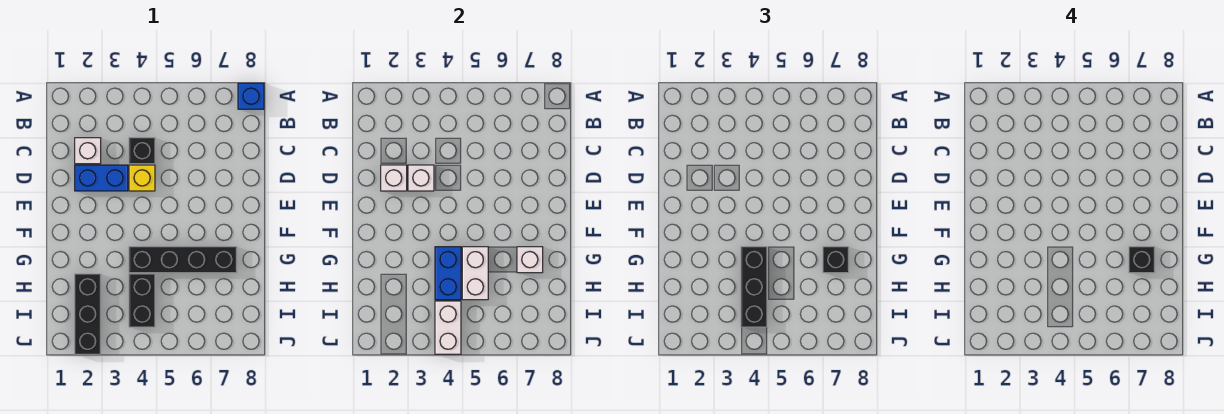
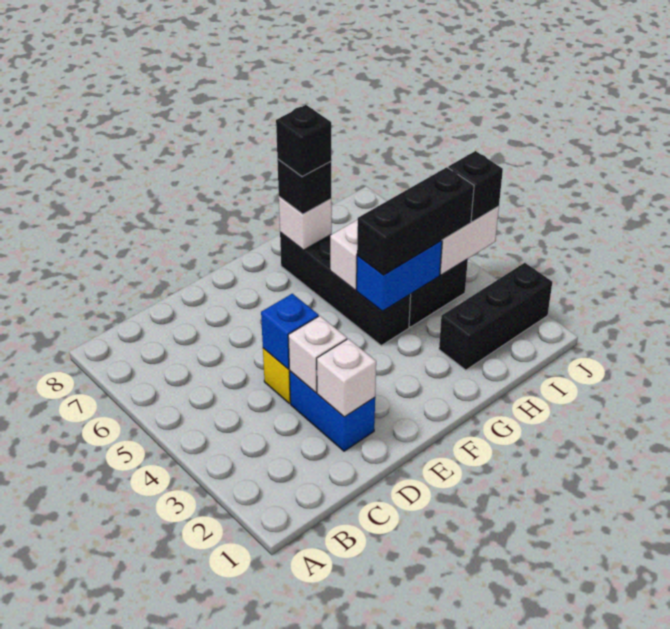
blue brick A8 level 1 -> blue brick D4 level 2
white brick C2 level 1 -> none
black brick C4 level 1 -> black brick J4 level 3

